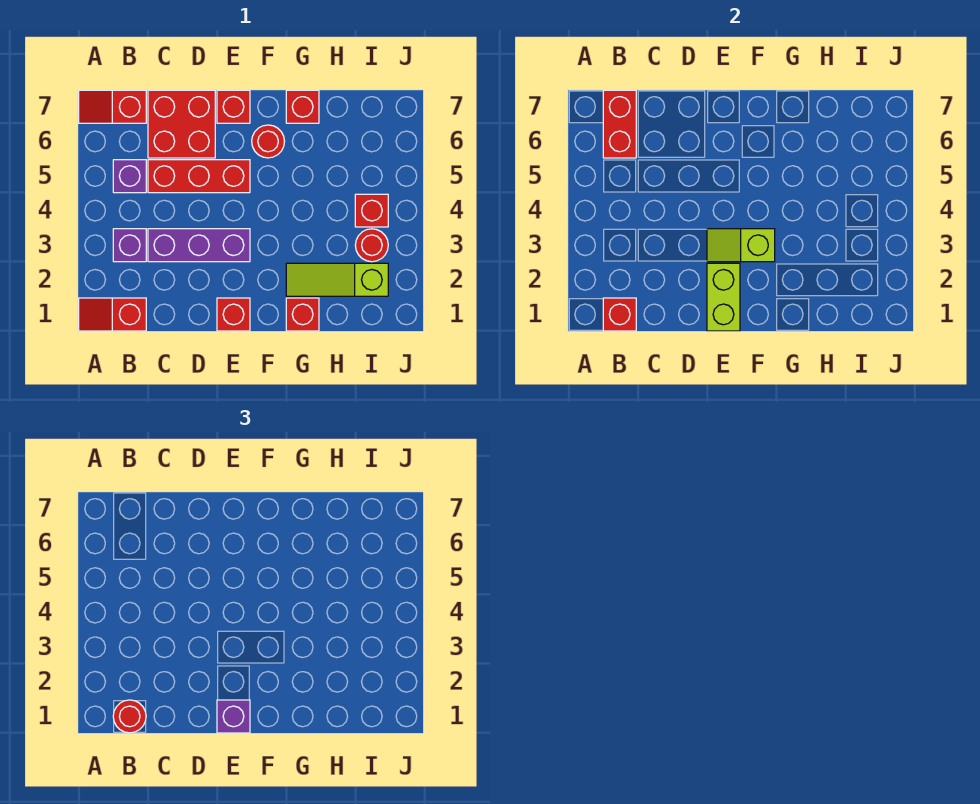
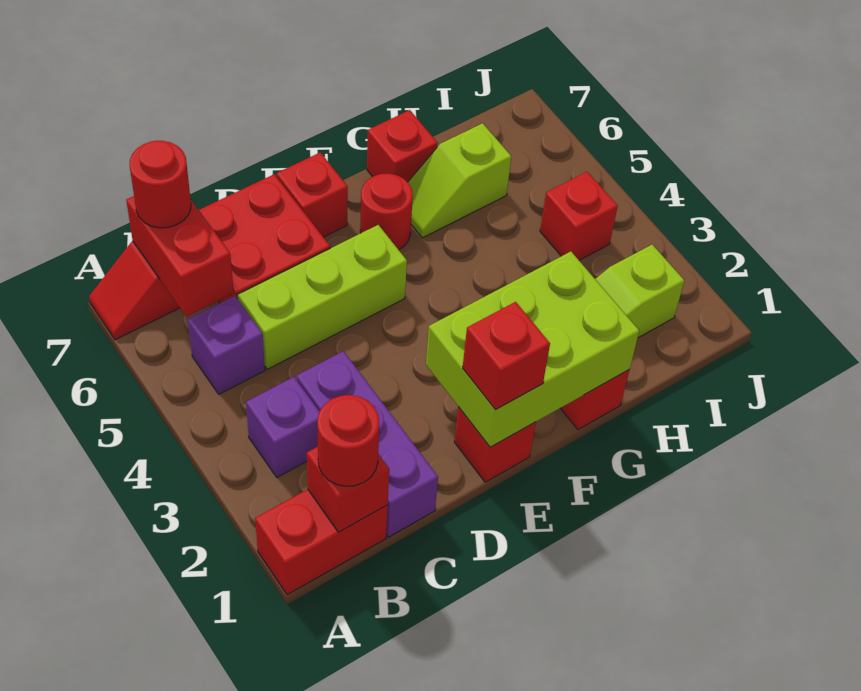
red slope A1:B1 level 1 top B -> red brick A1:B1 level 1
purple brick C3:E3 level 1 -> purple brick C1:C3 level 1
red brick C5:E5 level 1 -> lime brick C5:E5 level 1
lime brick E1:E2 level 2 -> lime brick E1:G2 level 2
purple brick E1 level 3 -> red brick E1 level 3
lime slope E3:F3 level 2 top F -> lime slope G6:H6 level 1 top H
red round brick I3 level 1 -> red round brick B7 level 3

